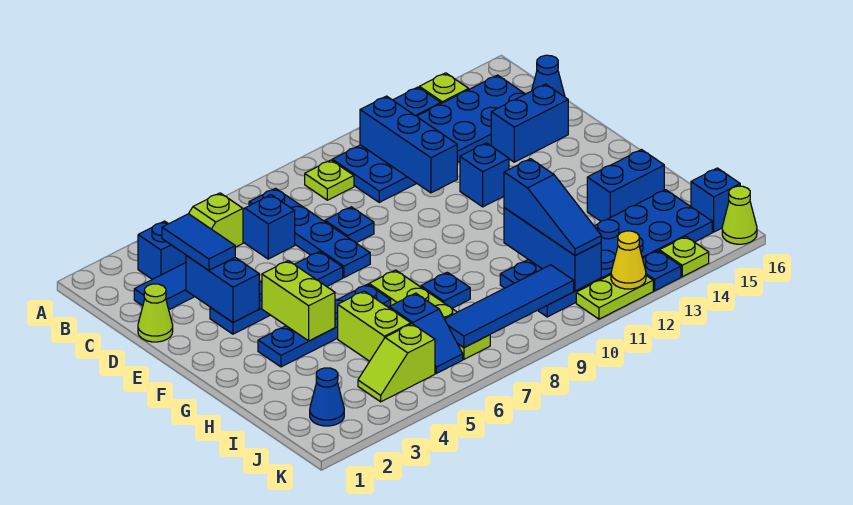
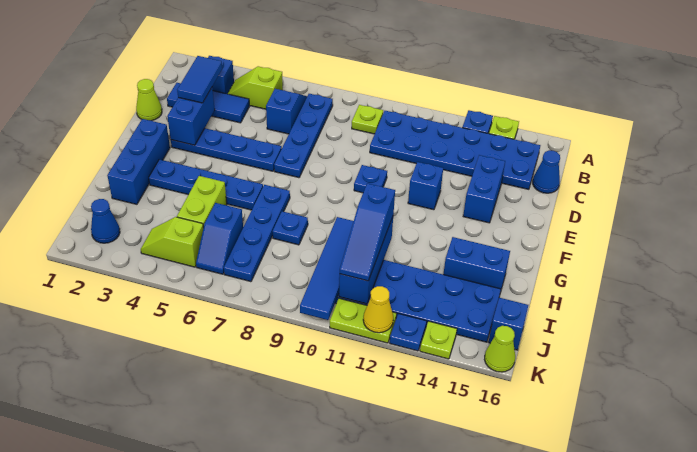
blue brick B11:D11 level 2 -> blue brick F2:H2 level 1
blue plate D8 level 1 -> blue plate E10 level 1
blue brick D14:D15 level 1 -> blue brick D14:E14 level 1
lime brick F4:G4 level 2 -> none
lime plate G7:J7 level 1 -> blue plate G7:J7 level 1
blue tile J7:J10 level 2 -> blue tile H10:K10 level 2

